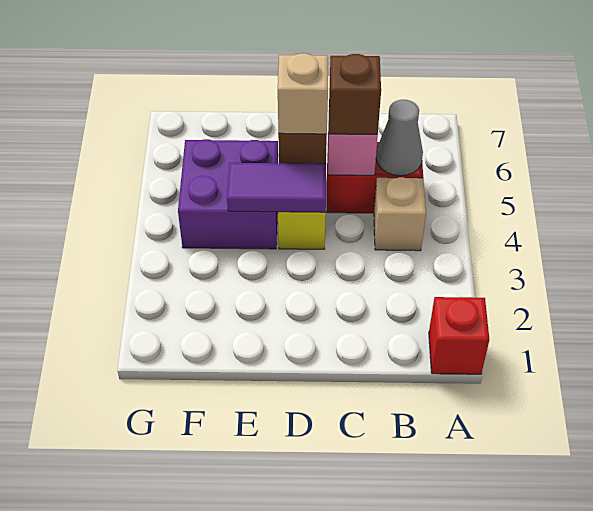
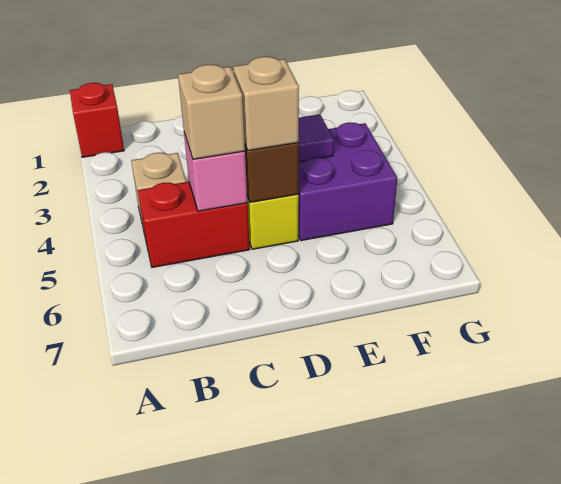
grey cone B5 level 2 -> none
brown brick C5 level 3 -> tan brick C5 level 3

